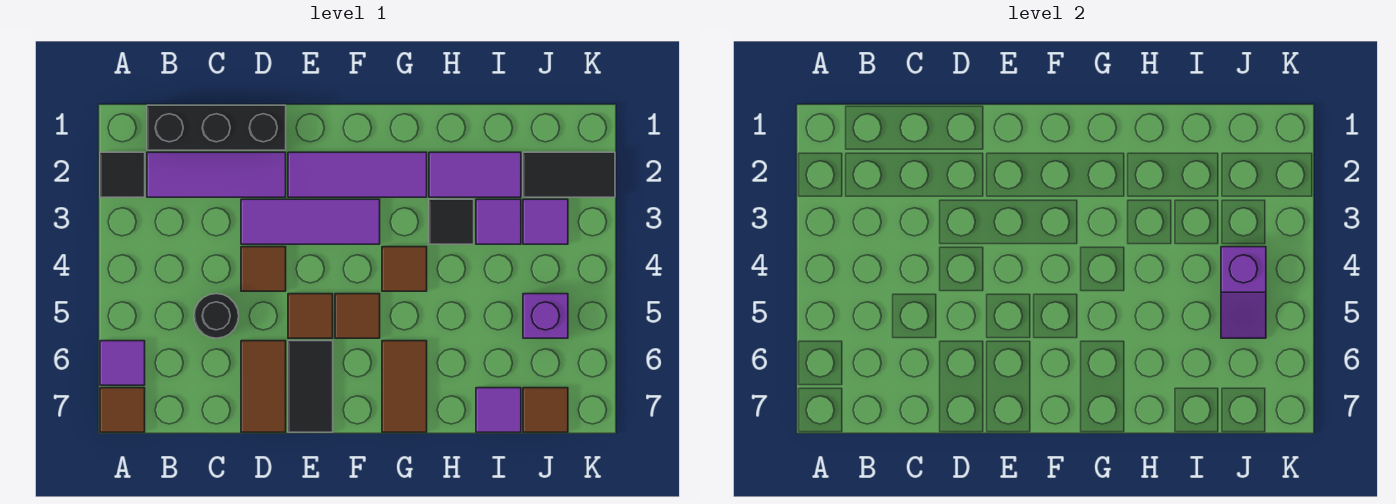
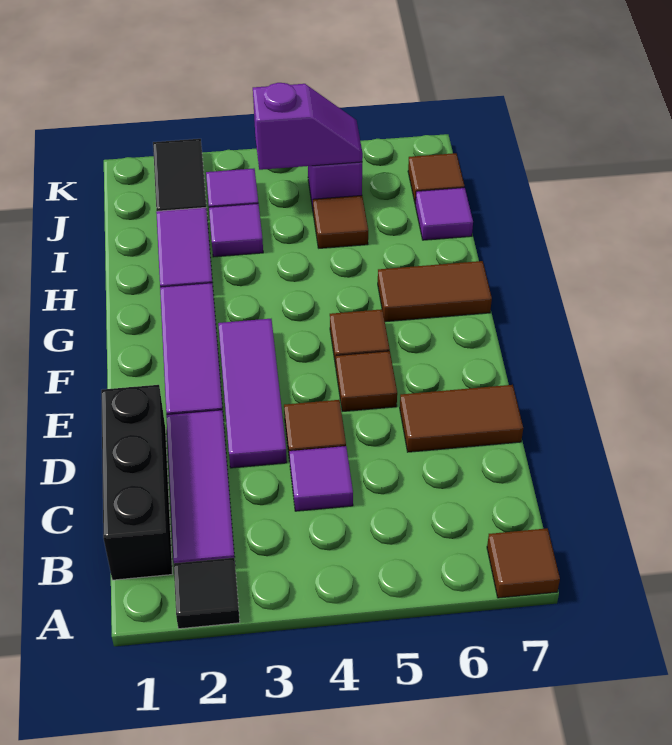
purple tile A6 level 1 -> purple tile C4 level 1
black round brick C5 level 1 -> none
black tile E6:E7 level 1 -> none
brown tile G4 level 1 -> brown tile I5 level 1
black tile H3 level 1 -> none

